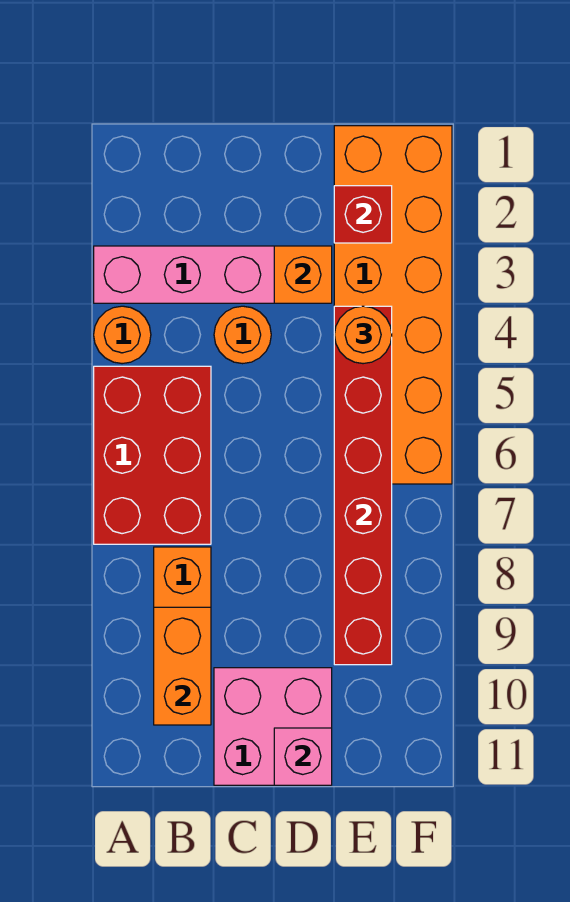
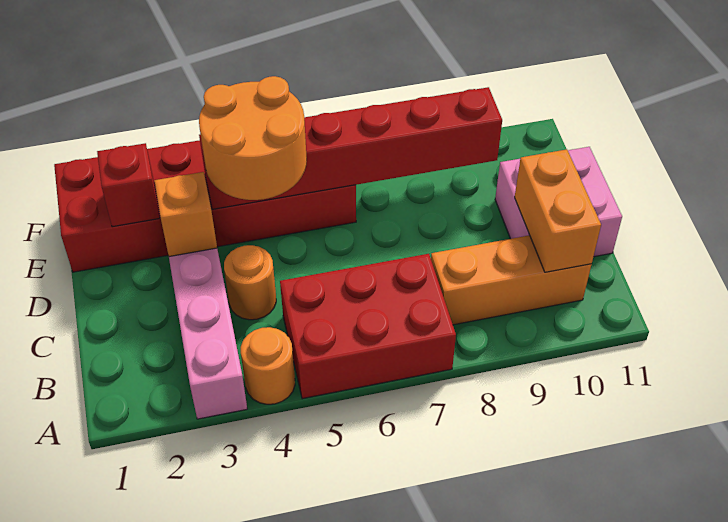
orange brick B9:B10 level 2 -> orange brick B10:C10 level 2
pink brick D11 level 2 -> none
orange brick E1:F6 level 1 -> red brick E1:F6 level 1
orange round brick E4 level 3 -> orange round brick D4:E5 level 3

